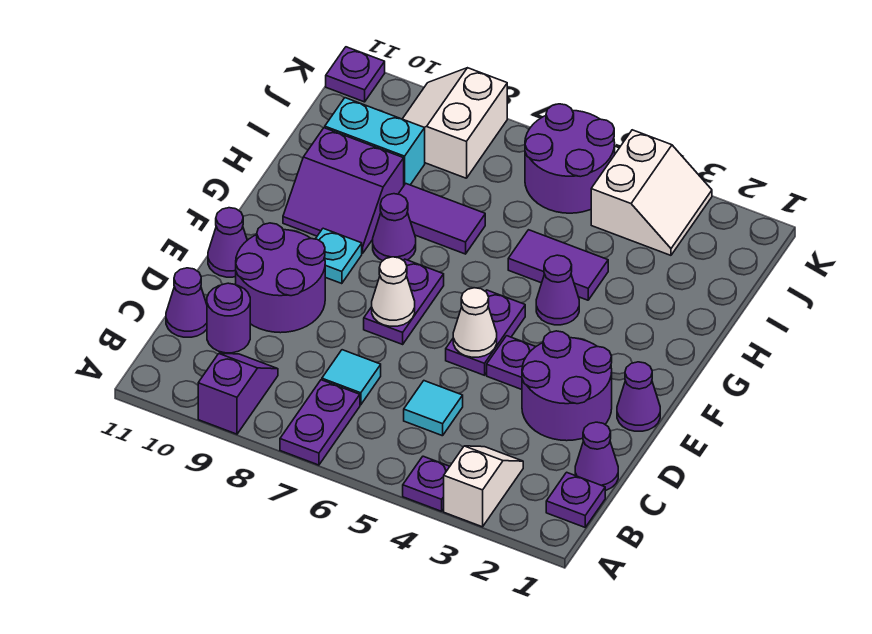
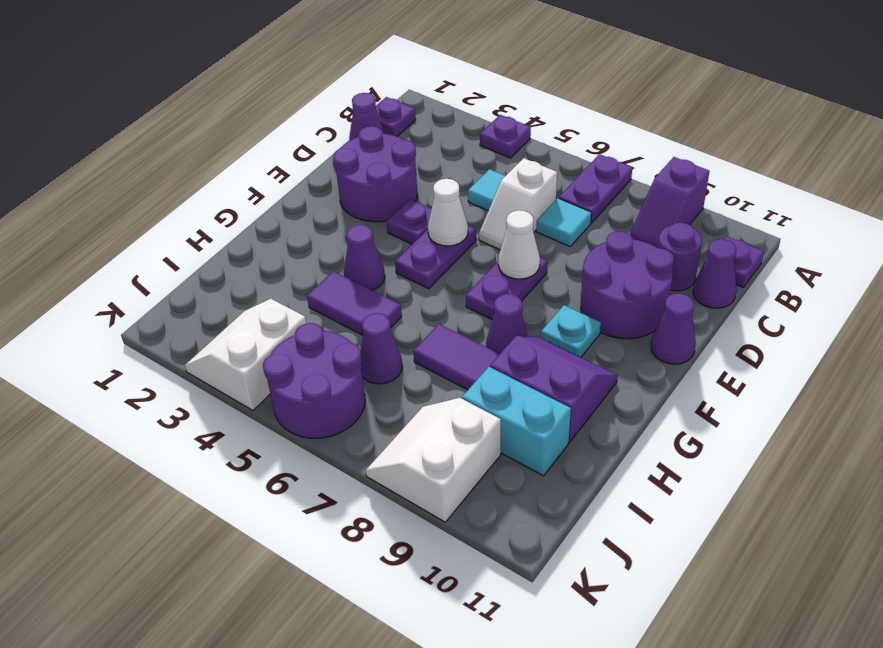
white slope A3:B3 level 1 top A -> white slope C6:D6 level 1 top C
purple cone E1 level 1 -> purple cone I6 level 1
white slope J8:K9 level 1 top 8 -> white slope J8:K9 level 1 top 9
purple plate K11 level 1 -> purple plate B11 level 1

